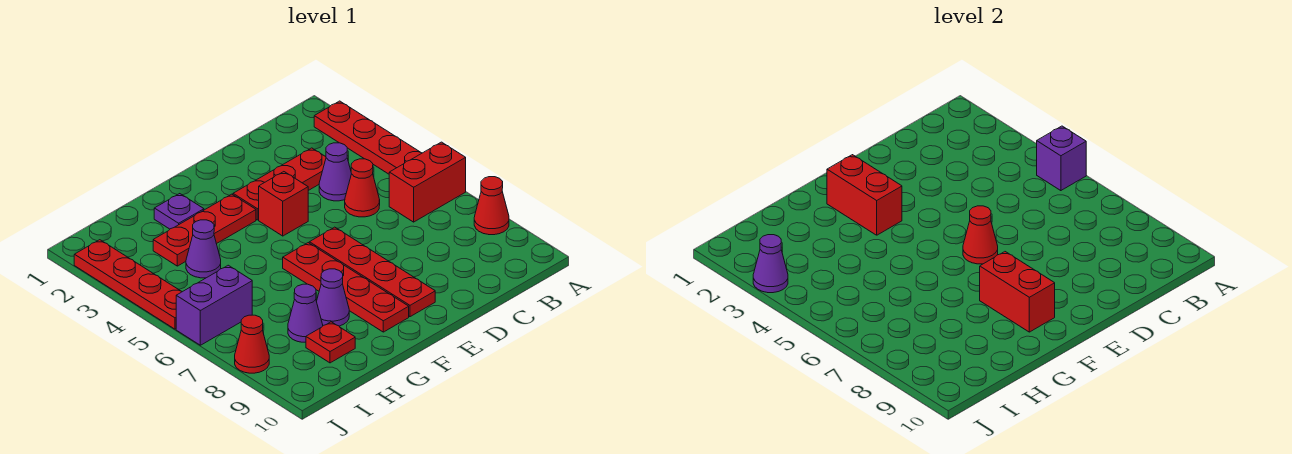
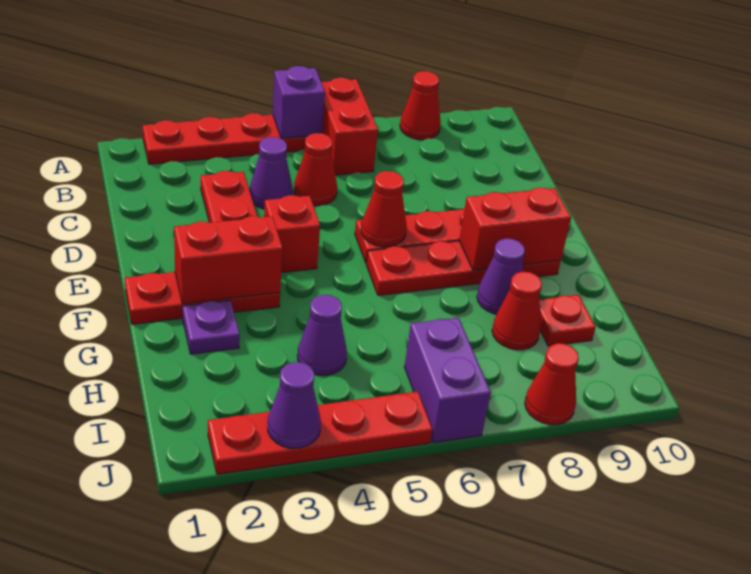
red plate F3:H3 level 1 -> red plate F1:F3 level 1
purple cone H8 level 1 -> red cone H8 level 1

